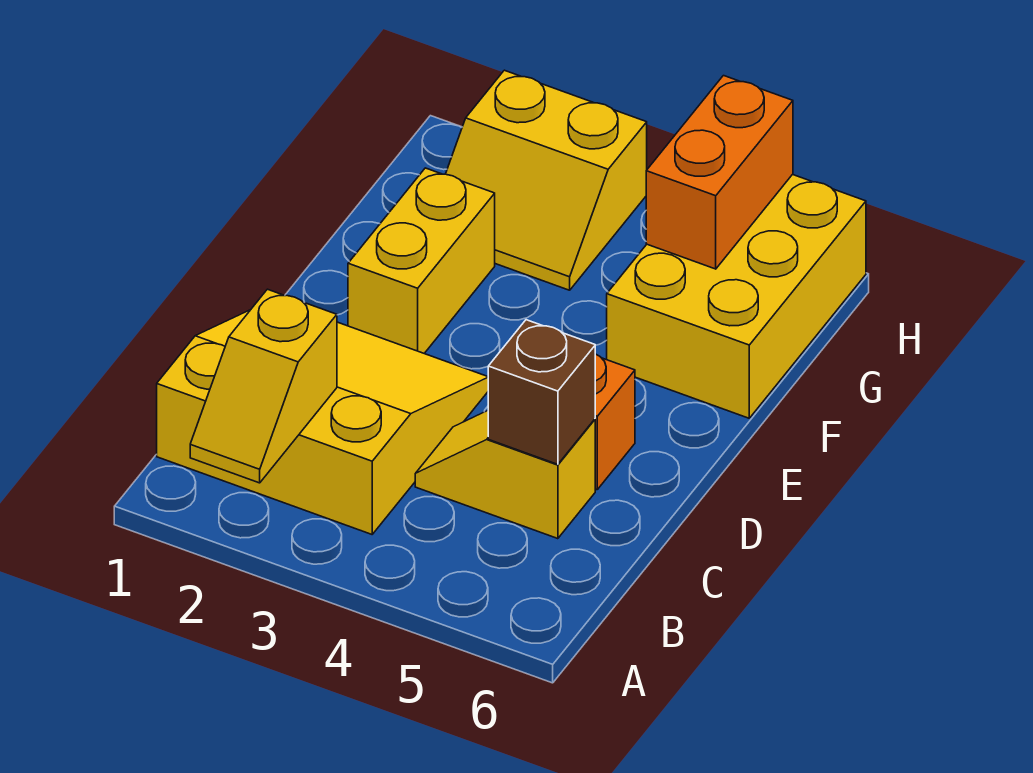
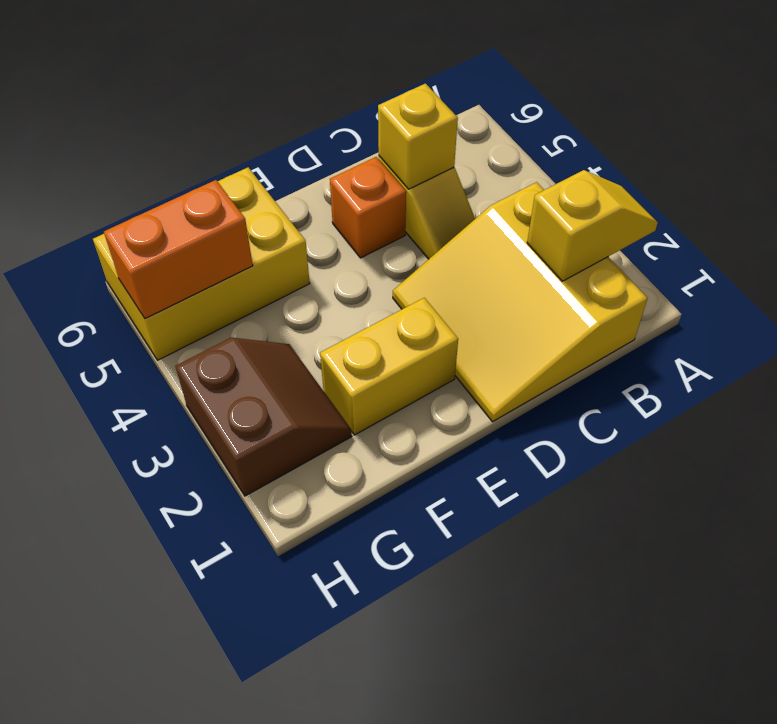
brown brick C5 level 2 -> yellow brick C5 level 2
yellow slope G2:H3 level 1 top H -> brown slope G2:H3 level 1 top H

